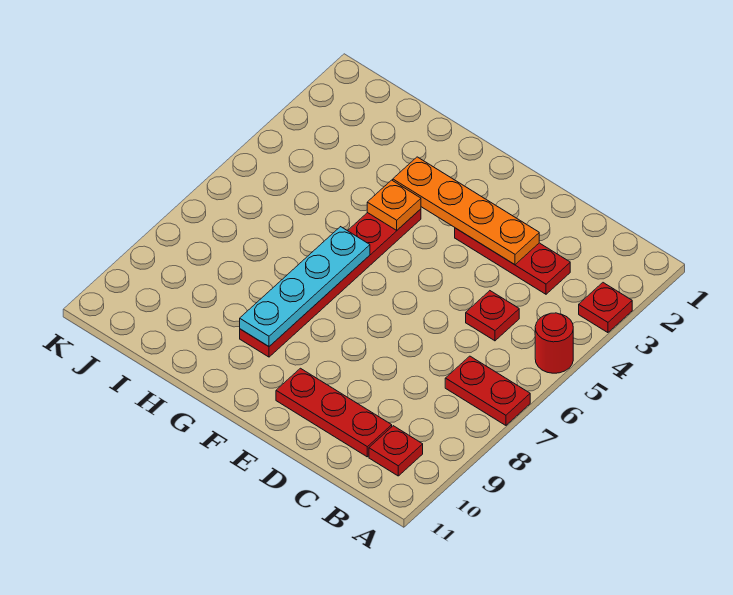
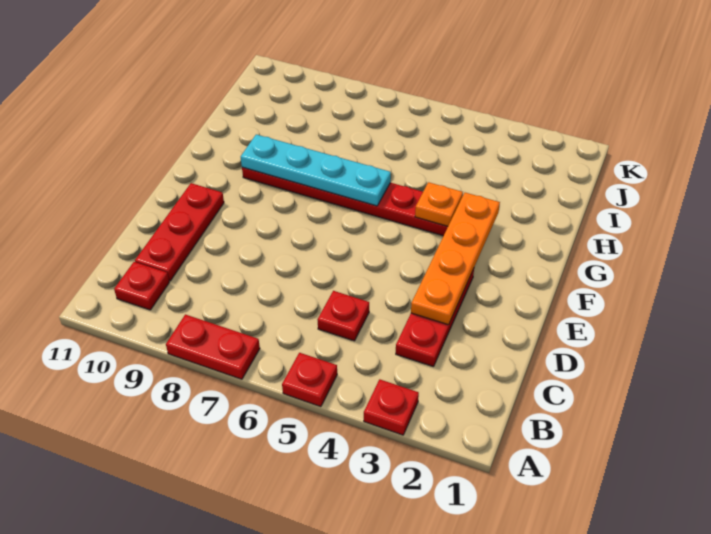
red round brick A5 level 1 -> red plate A5 level 1
red plate A7:B7 level 1 -> red plate A7:A8 level 1

